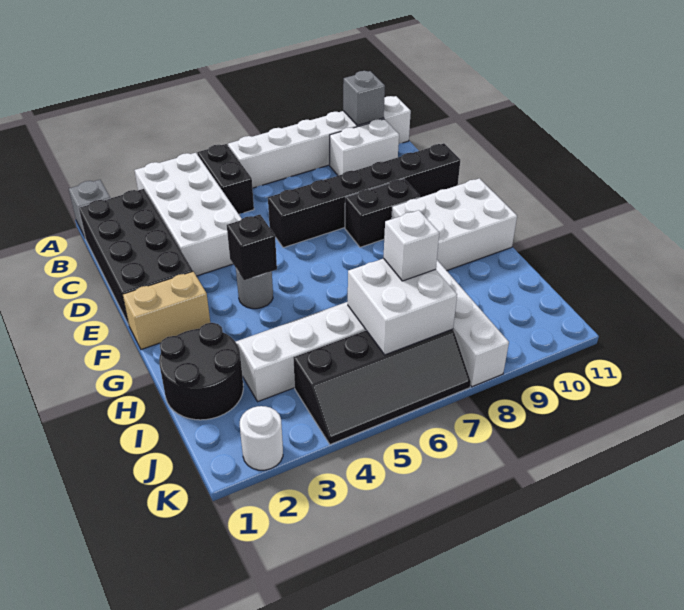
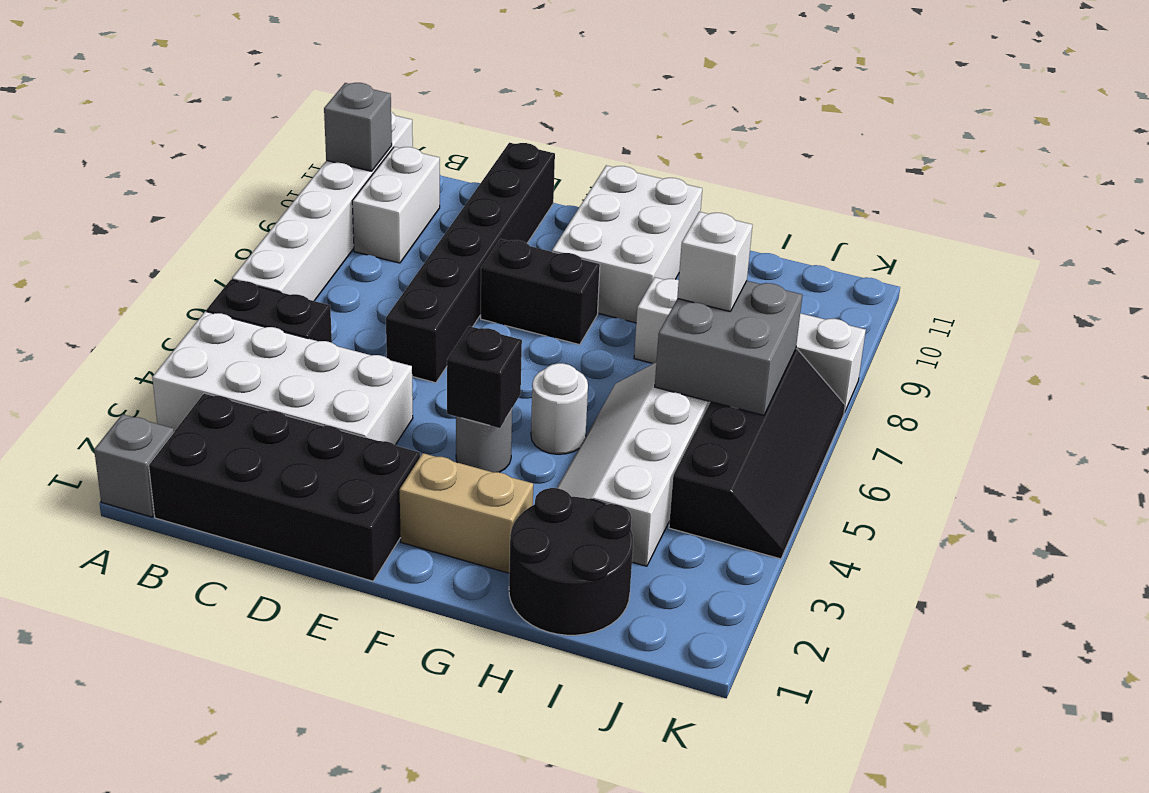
black brick E8:E9 level 1 -> black brick E8:F8 level 1
tan brick F1:F2 level 1 -> tan brick F2:G2 level 1
white brick I6:J7 level 2 -> grey brick I6:J7 level 2
white round brick K2 level 1 -> white round brick G5 level 1

